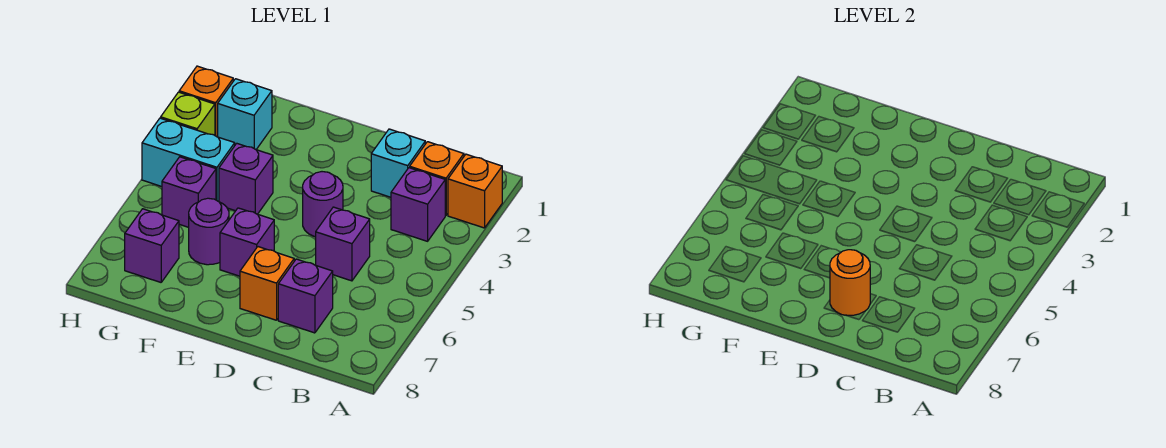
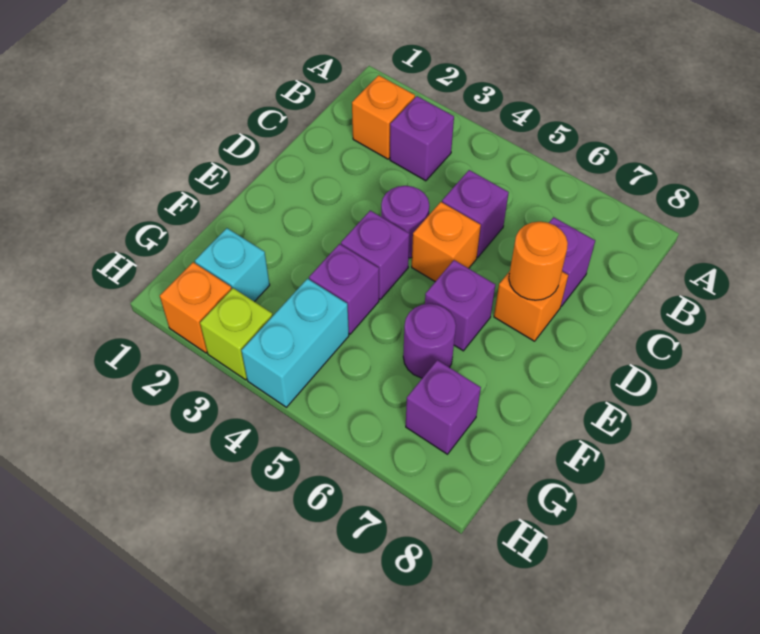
orange brick A2 level 1 -> orange brick D5 level 1
cyan brick C2 level 1 -> none
purple brick G5 level 1 -> purple brick E4 level 1

